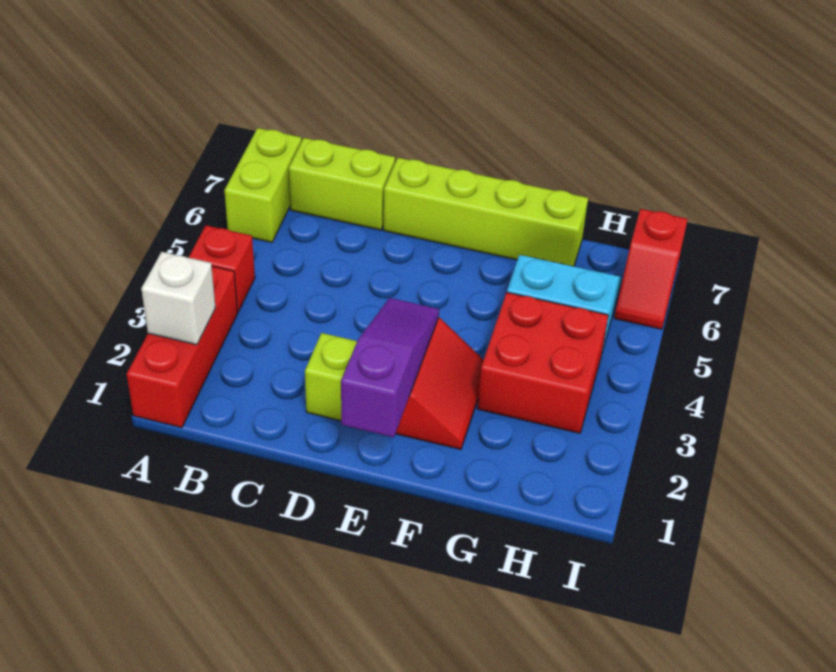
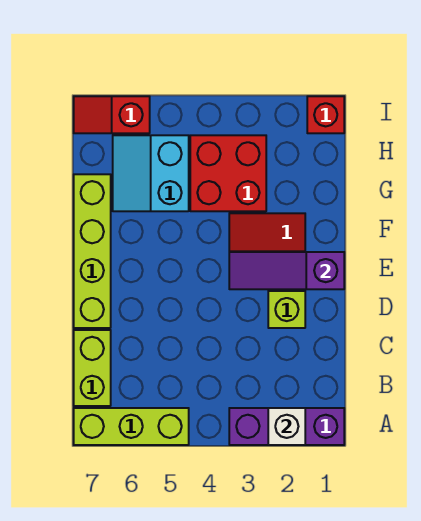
red brick A1:A3 level 1 -> purple brick A1:A3 level 1
red brick A4 level 1 -> red brick I1 level 1
lime brick A6:A7 level 1 -> lime brick A5:A7 level 1
red slope I6:I7 level 1 top 7 -> red slope I6:I7 level 1 top 6

